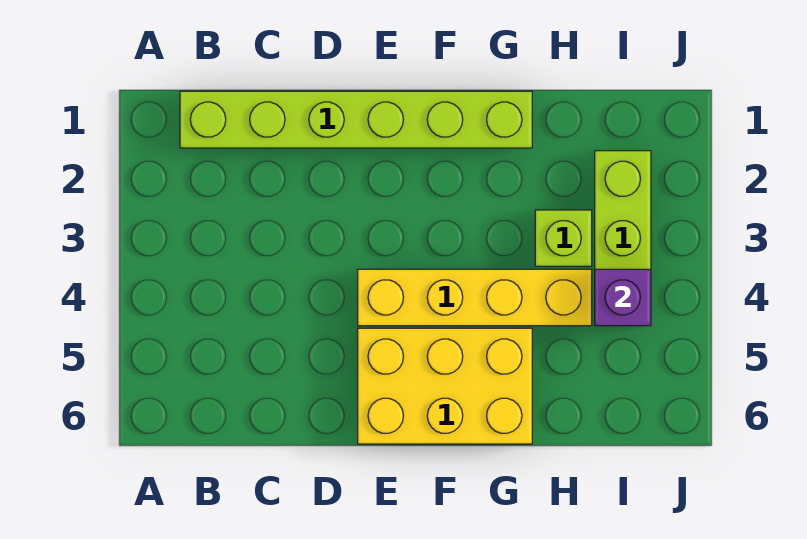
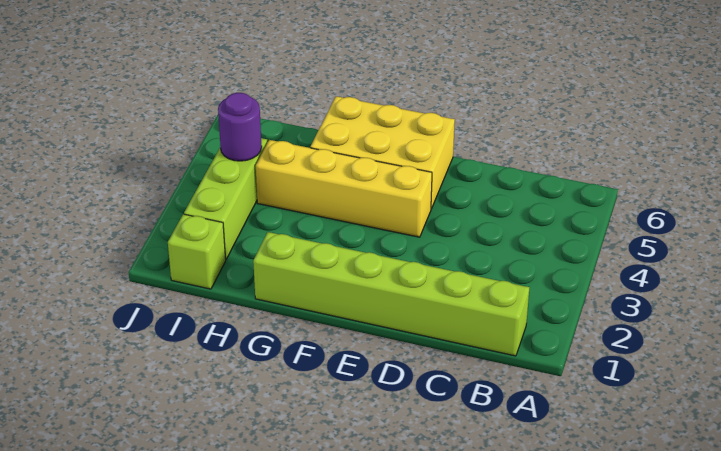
lime brick H3 level 1 -> lime brick I1 level 1
purple brick I4 level 2 -> purple round brick I4 level 2

